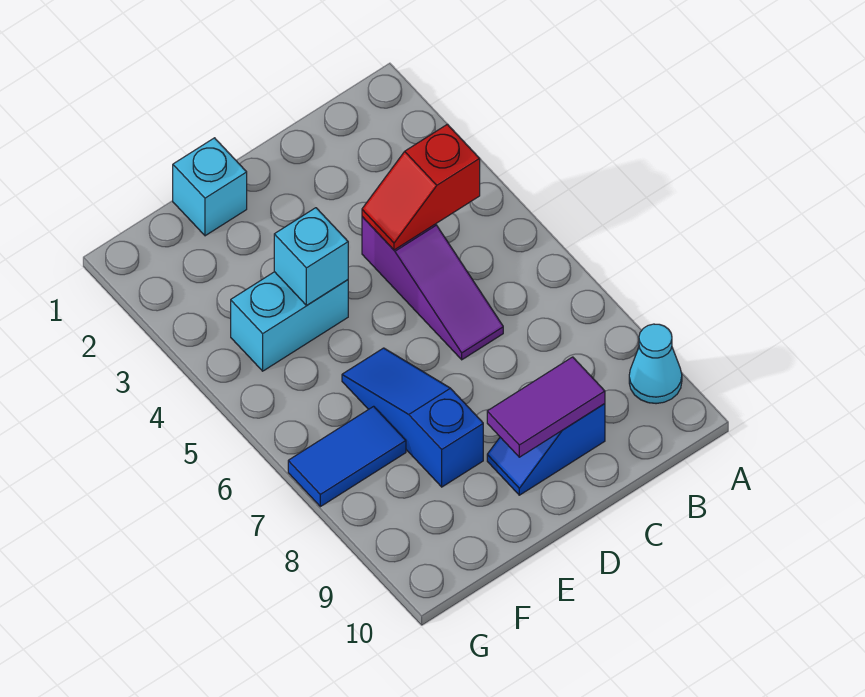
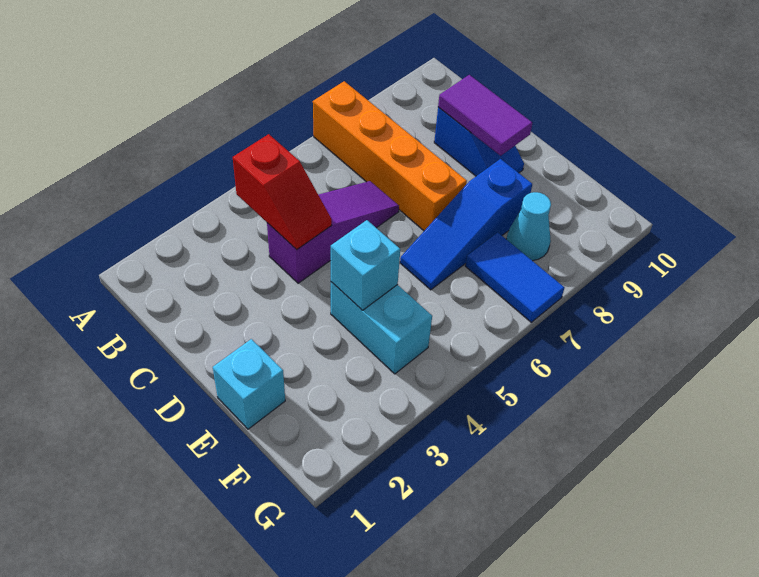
none -> orange brick A7:D7 level 1
cyan cone A9 level 1 -> cyan cone F8 level 1

